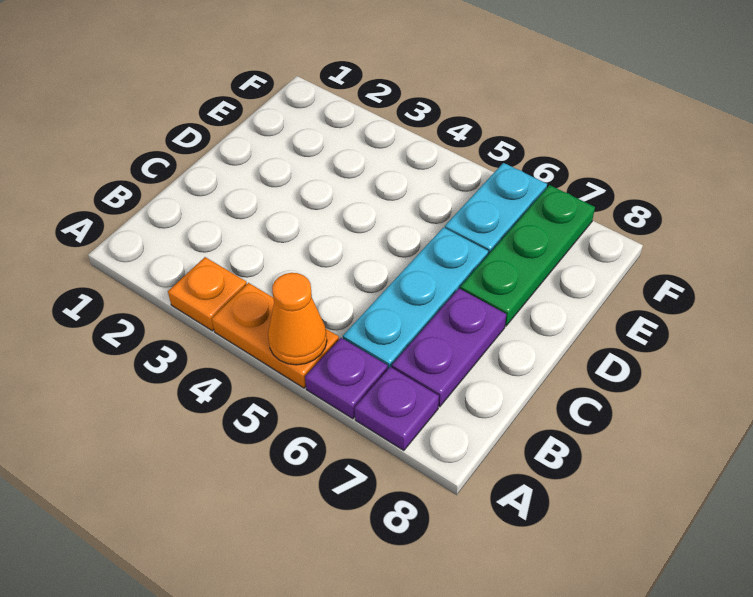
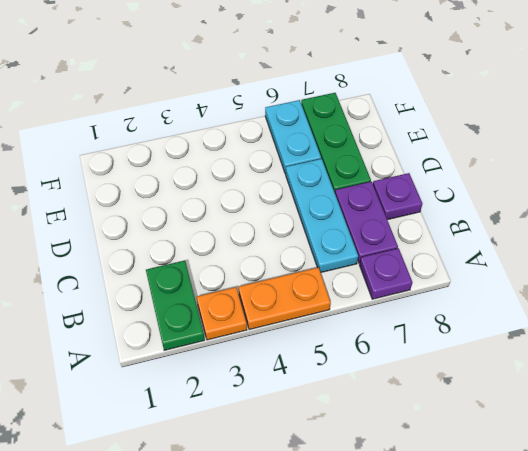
none -> green plate A2:B2 level 1
orange cone A5 level 2 -> none
purple plate A6 level 1 -> purple plate C8 level 1

